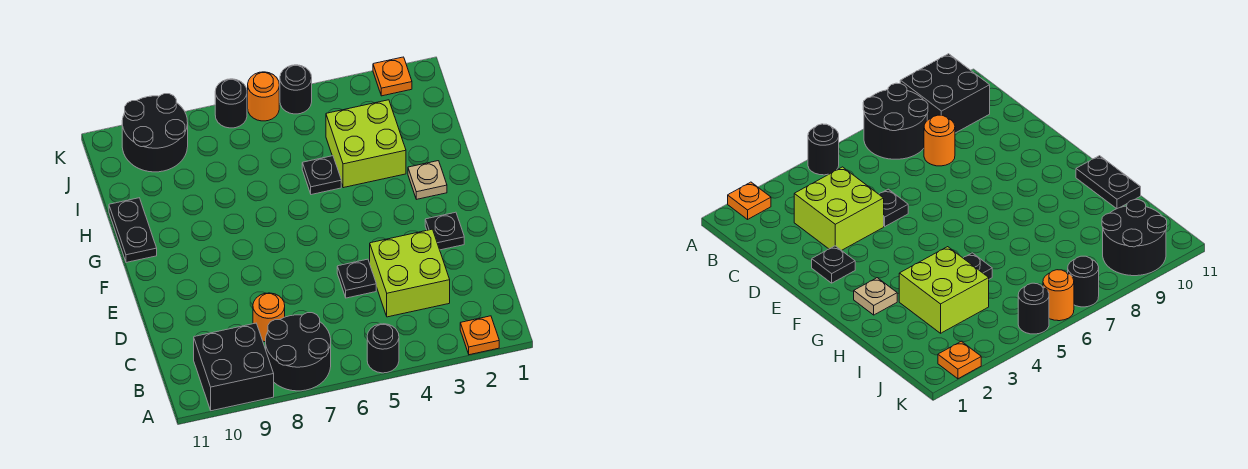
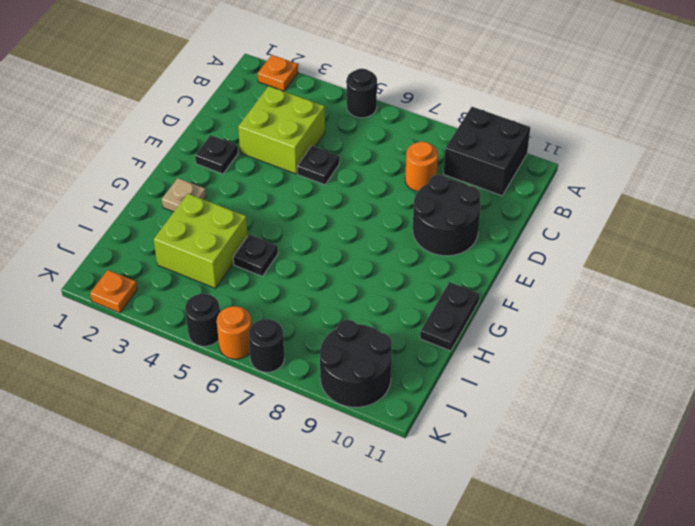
black round brick A7:B8 level 1 -> black round brick D9:E10 level 1

